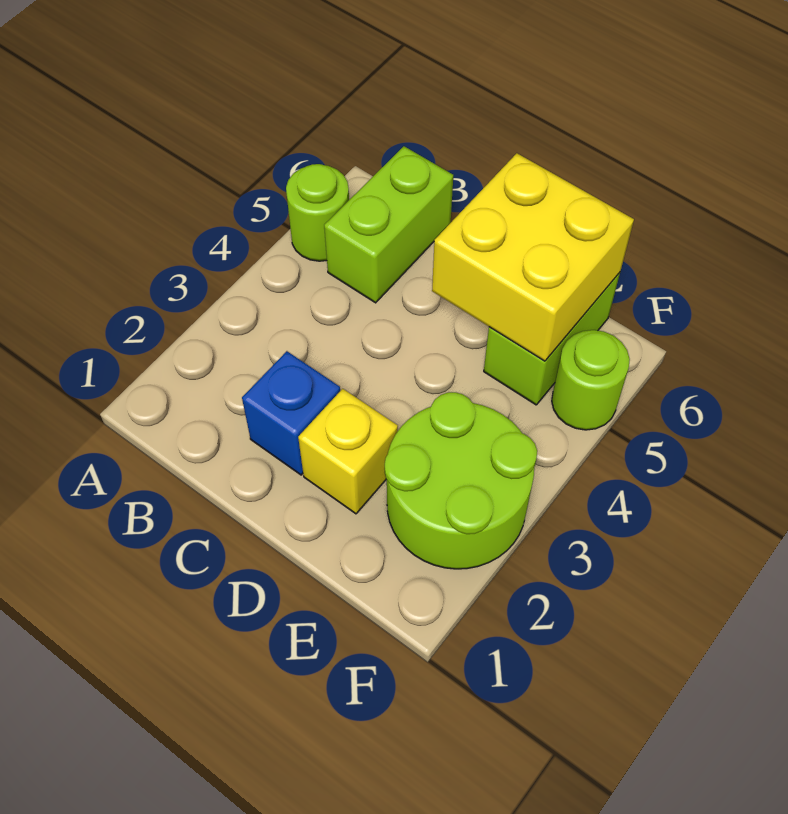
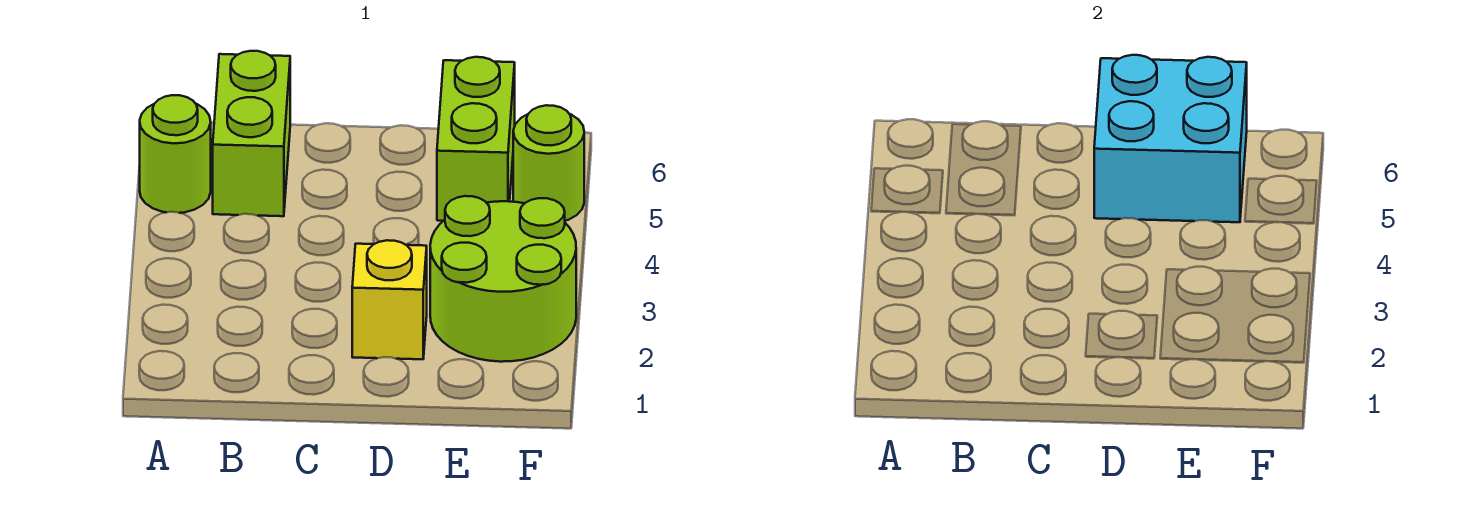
blue brick C2 level 1 -> none
yellow brick D5:E6 level 2 -> cyan brick D5:E6 level 2

